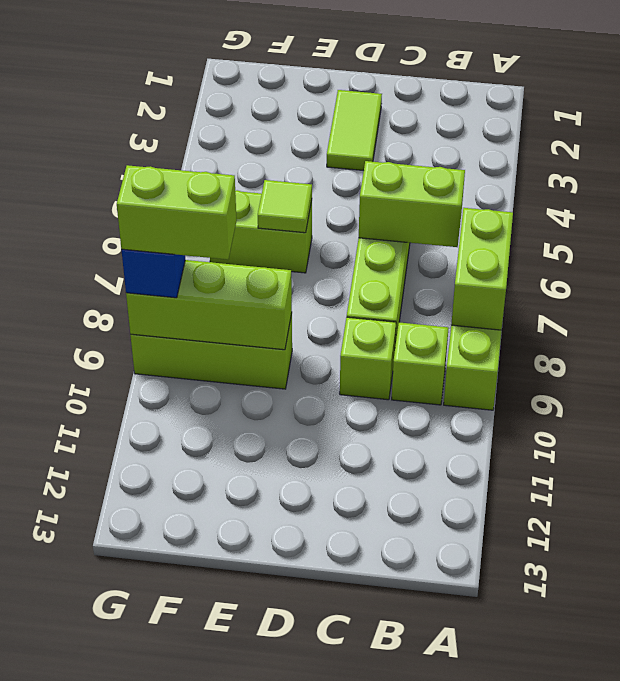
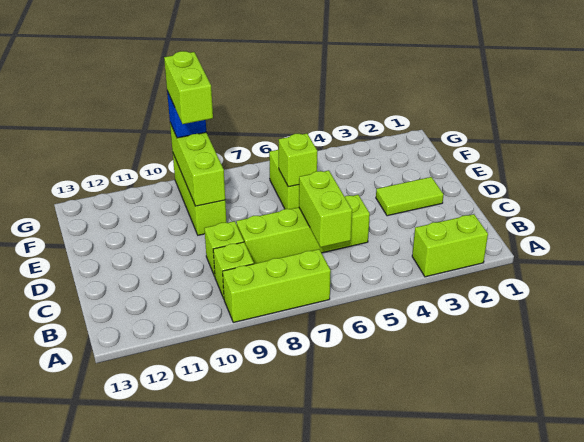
lime brick A7:A8 level 2 -> lime brick A2:A3 level 1
lime tile E6 level 2 -> lime brick E6 level 2

